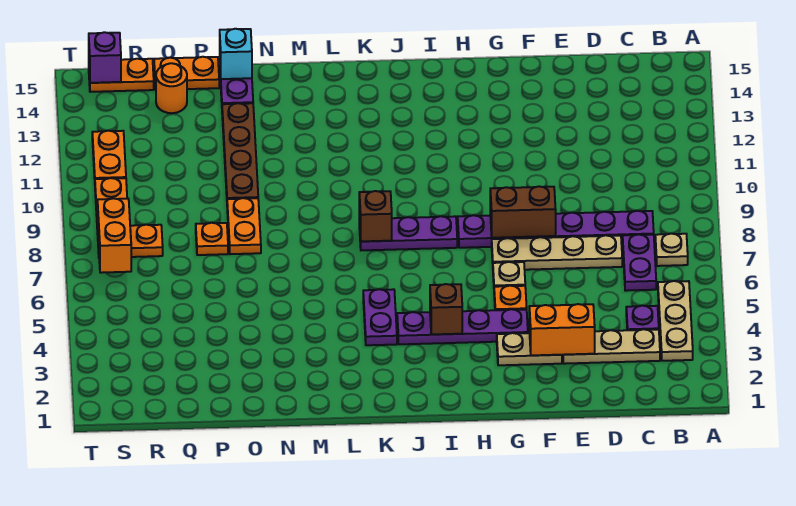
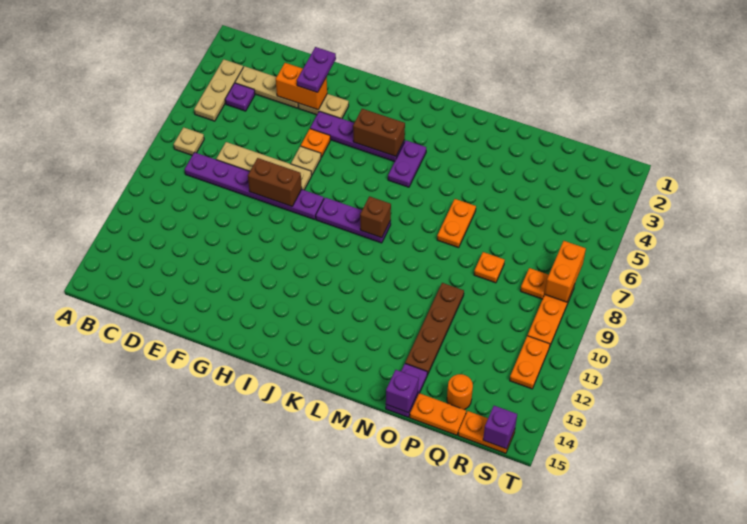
purple plate C6:C7 level 1 -> purple plate F2:F3 level 3
brown brick I4 level 2 -> brown brick I4:J4 level 2
orange plate O8:O9 level 1 -> orange plate N6:N7 level 1
cyan brick O15 level 2 -> purple brick O15 level 2

